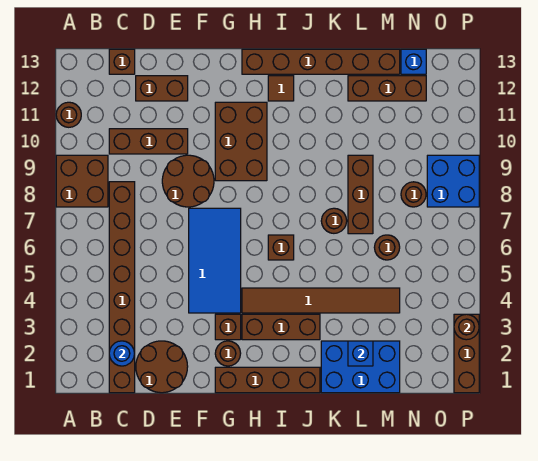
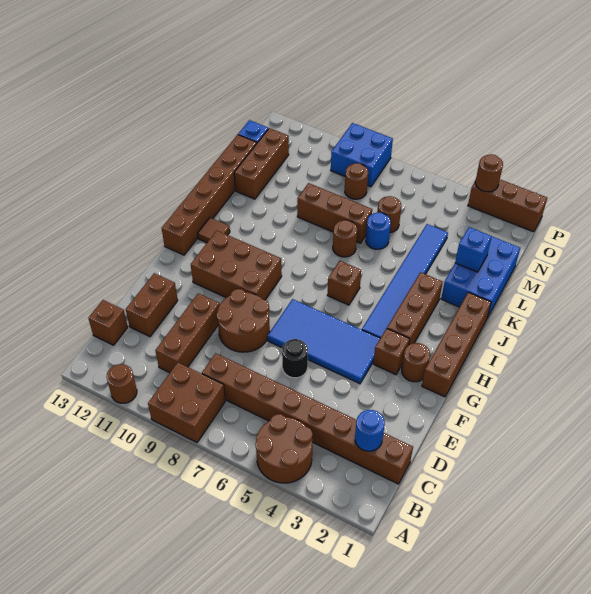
brown round brick D1:E2 level 1 -> brown round brick A4:B5 level 1
none -> black round brick E6 level 1
brown tile H4:M4 level 1 -> blue tile H4:M4 level 1
none -> blue round brick L6 level 1

